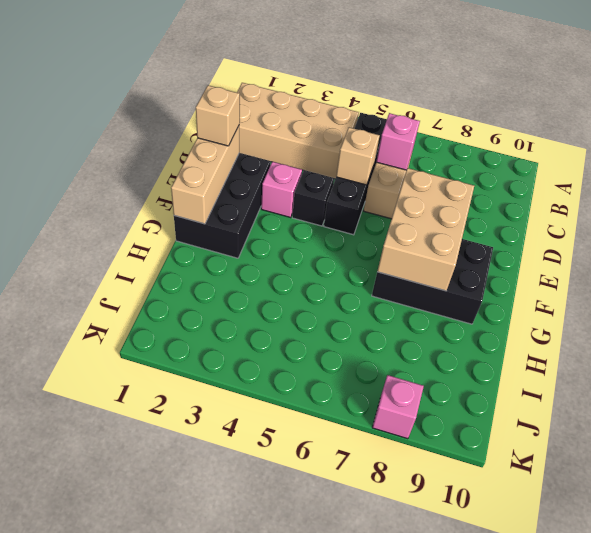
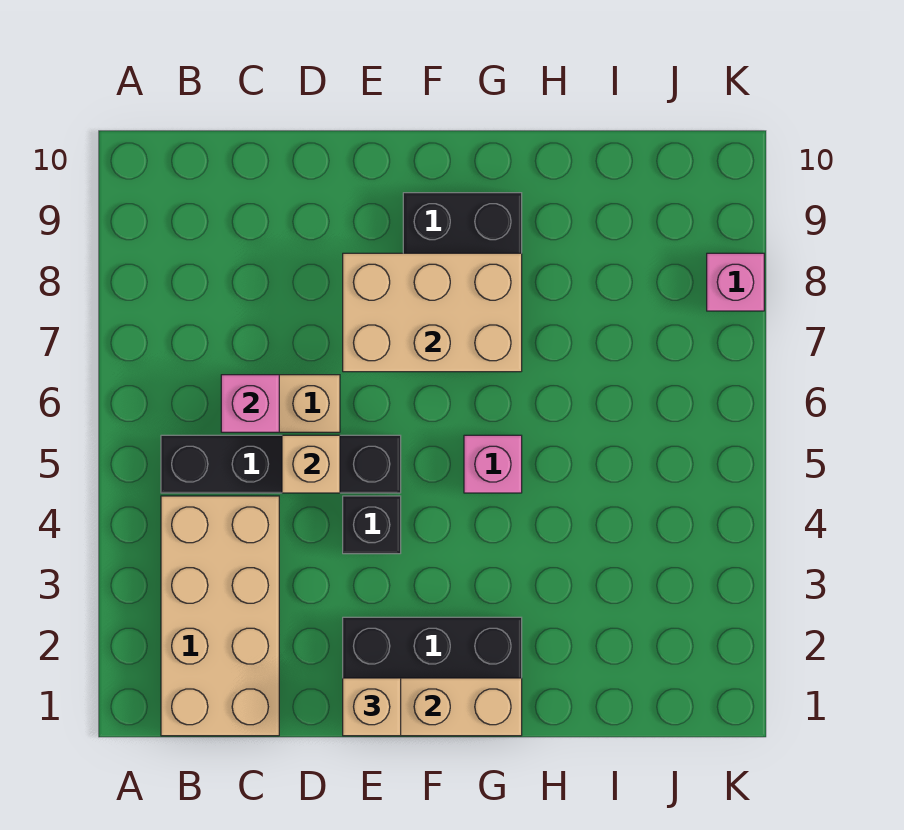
pink brick E3 level 1 -> pink brick G5 level 1

